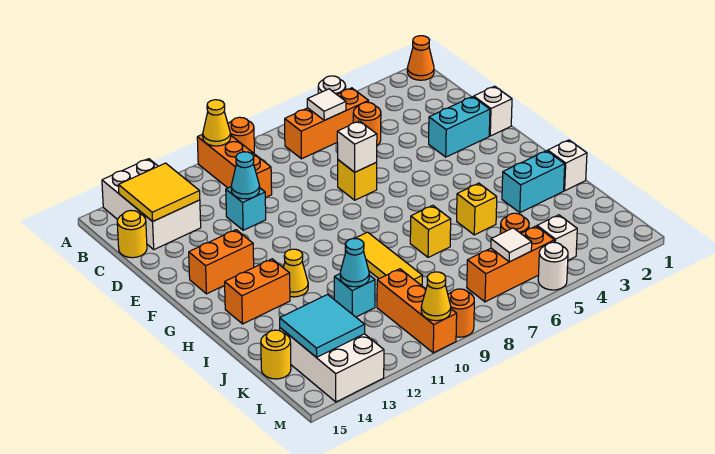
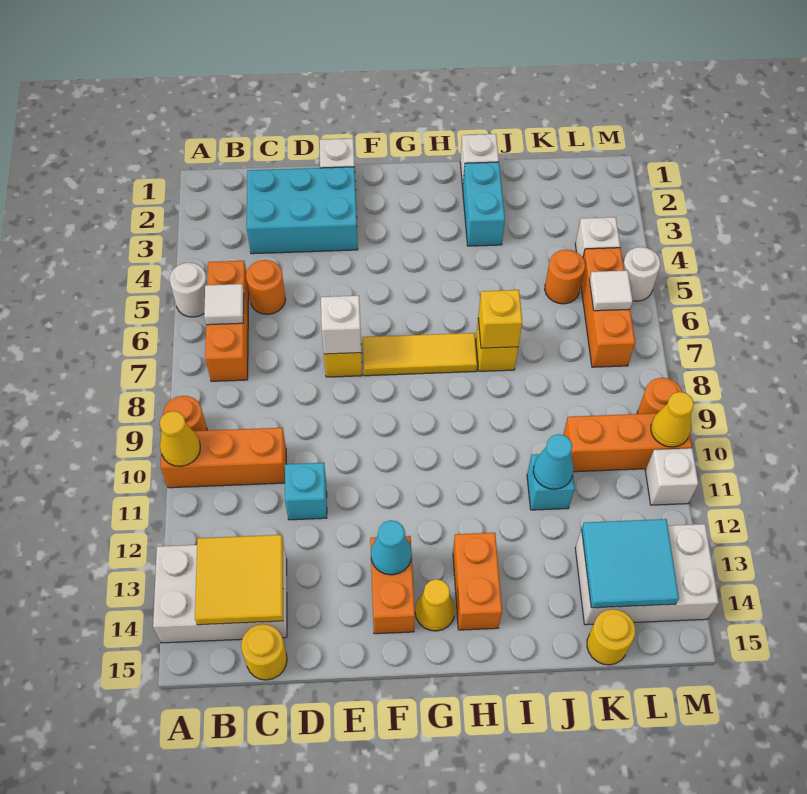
orange cone A1 level 1 -> none
cyan cone D11 level 2 -> cyan cone F13 level 2
cyan brick E2:E3 level 1 -> cyan brick C2:E3 level 1
yellow tile H9:J9 level 1 -> yellow tile F7:H7 level 1
yellow cone H12 level 1 -> yellow cone G14 level 1
yellow brick I5 level 1 -> yellow brick I7 level 2
none -> white brick M11 level 1

